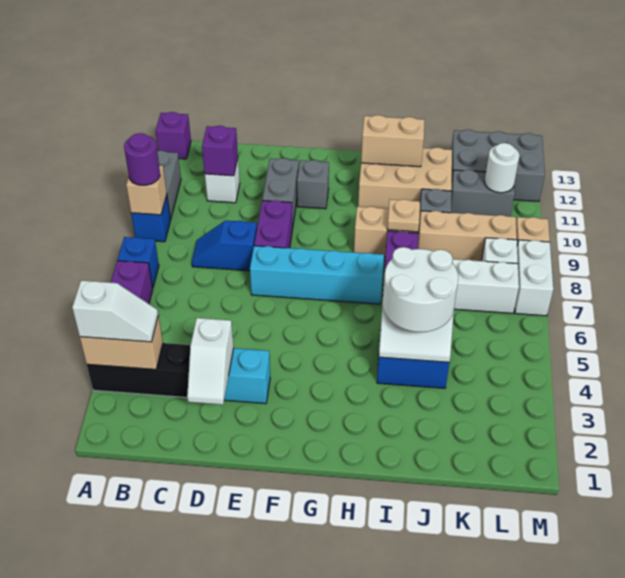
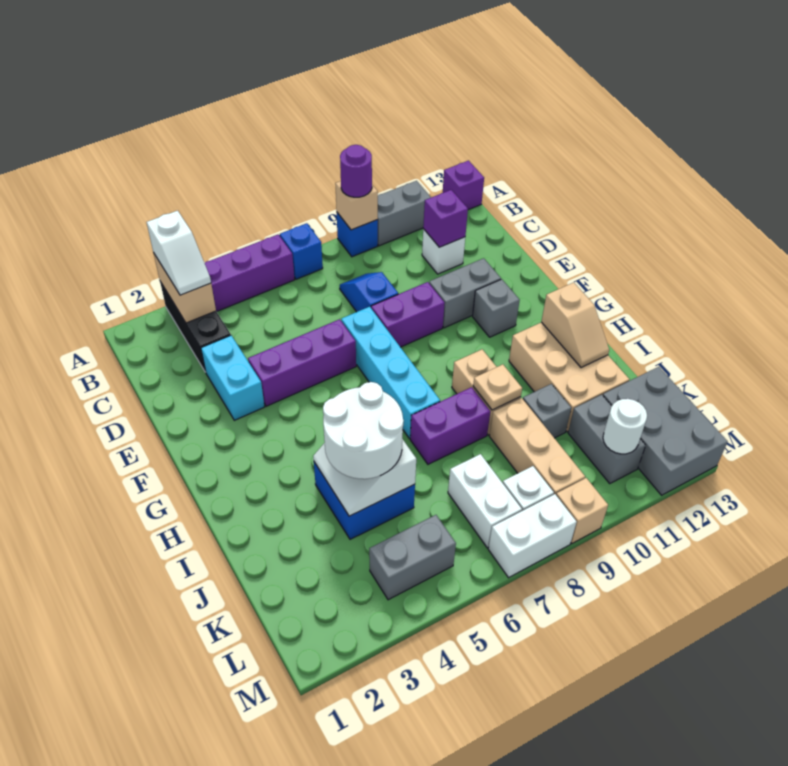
white slope D2:D3 level 2 top 3 -> none
none -> purple brick E4:E6 level 1
tan brick H12:I12 level 2 -> tan slope H12:I12 level 2 top H
none -> grey brick L4:L5 level 1

